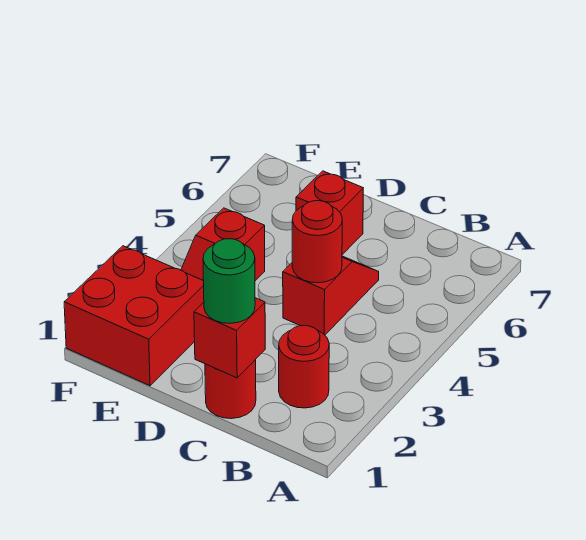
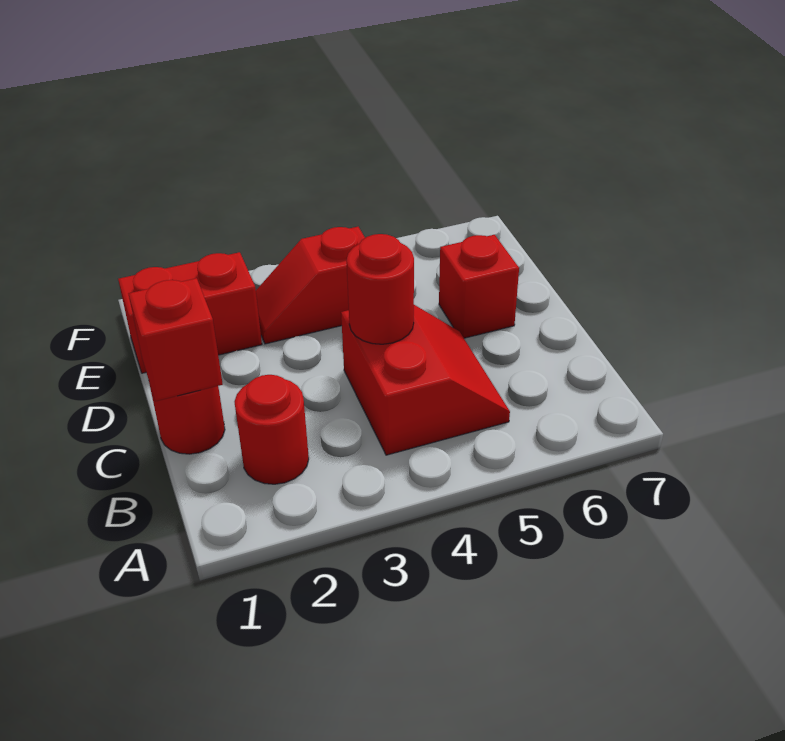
green round brick C1 level 3 -> none
red slope C4:C5 level 1 top 4 -> red slope B4:C5 level 1 top 4
red brick E1:F2 level 1 -> red brick E1:E2 level 1

